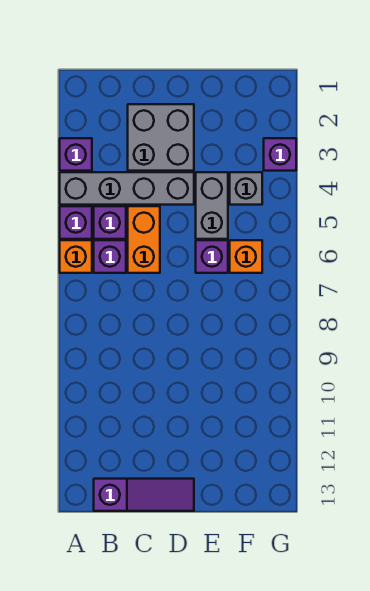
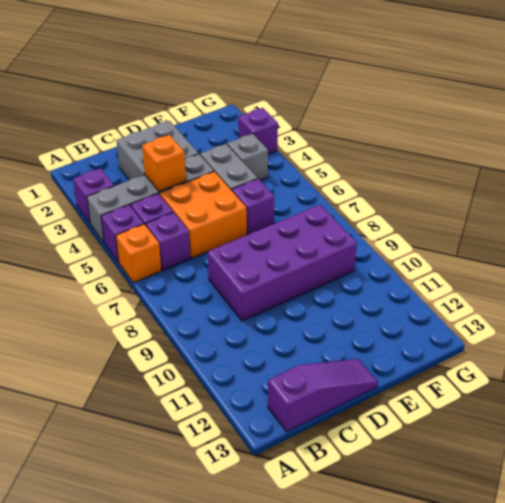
orange brick C5:C6 level 1 -> orange brick C5:D6 level 1
none -> purple brick C8:F9 level 1
orange brick F6 level 1 -> orange brick C4 level 2

